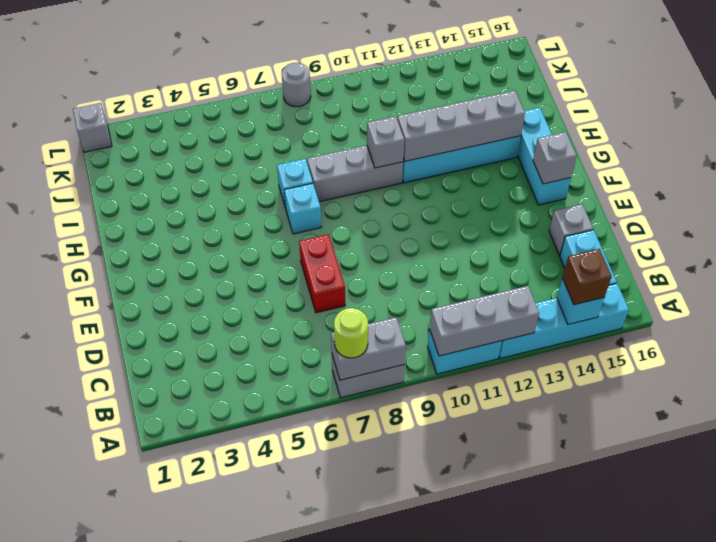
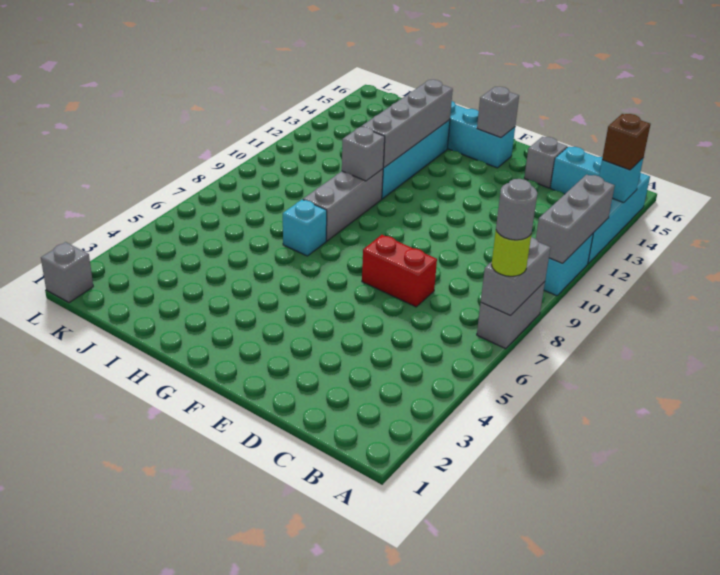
cyan brick G7 level 1 -> none
grey round brick L8 level 1 -> grey round brick A7 level 4

